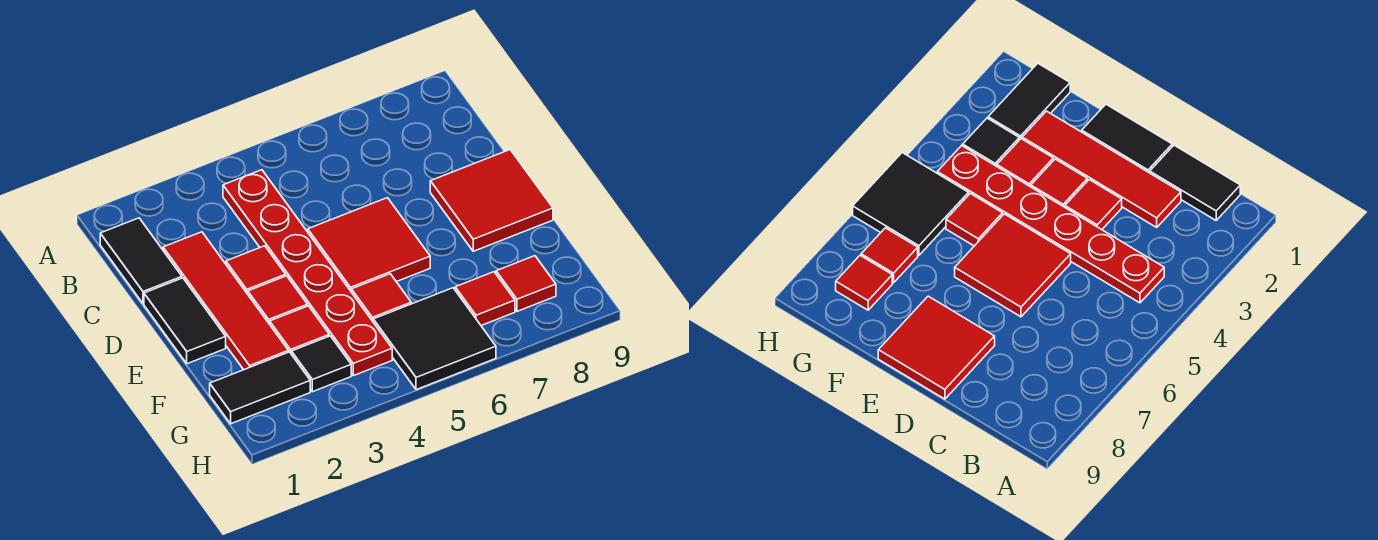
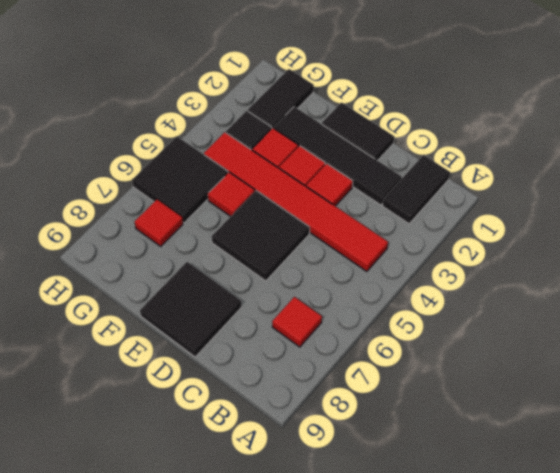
black tile B1:C1 level 1 -> black tile B1:B2 level 1
red plate B4:G4 level 1 -> red tile B4:G4 level 1
red tile C2:F2 level 1 -> black tile C2:F2 level 1
red tile D5:E6 level 1 -> black tile D5:E6 level 1
red tile D8:E9 level 1 -> black tile D8:E9 level 1
red tile G8 level 1 -> red tile B7 level 1

